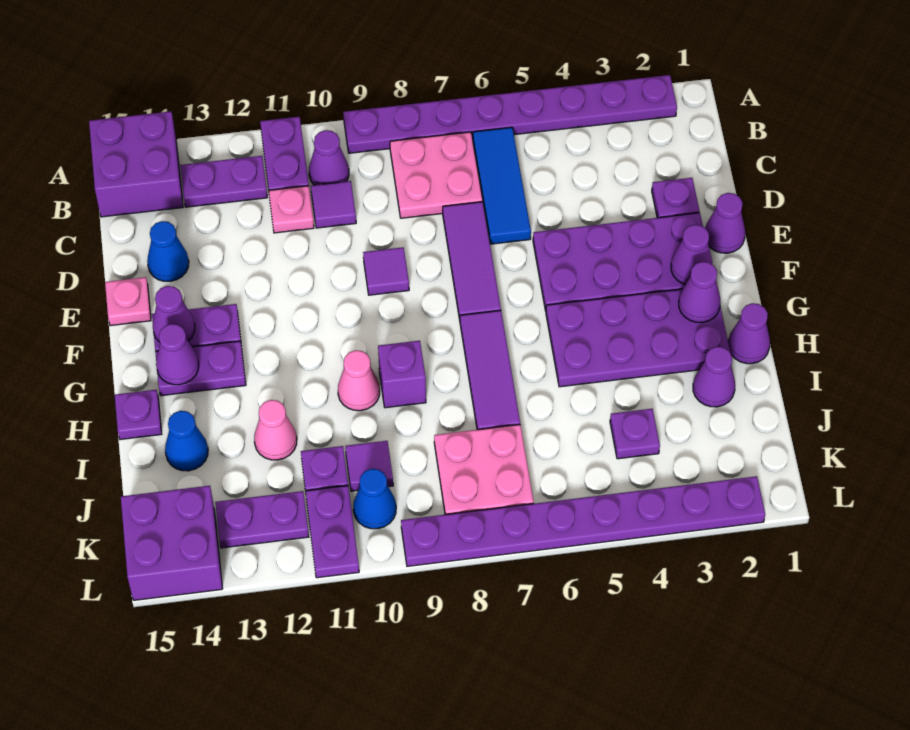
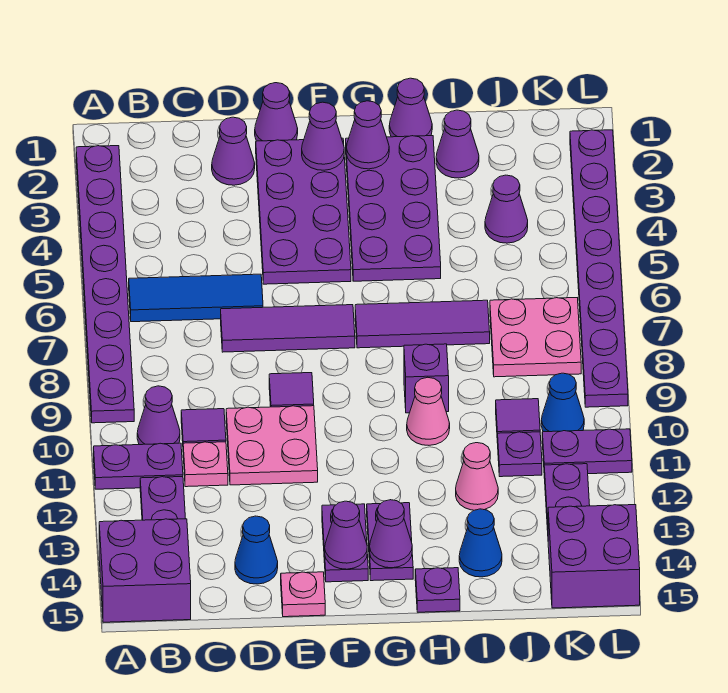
pink plate B7:C8 level 1 -> pink plate D10:E11 level 1
purple plate D2 level 1 -> purple cone D2 level 1
purple plate J4 level 1 -> purple cone J4 level 1

